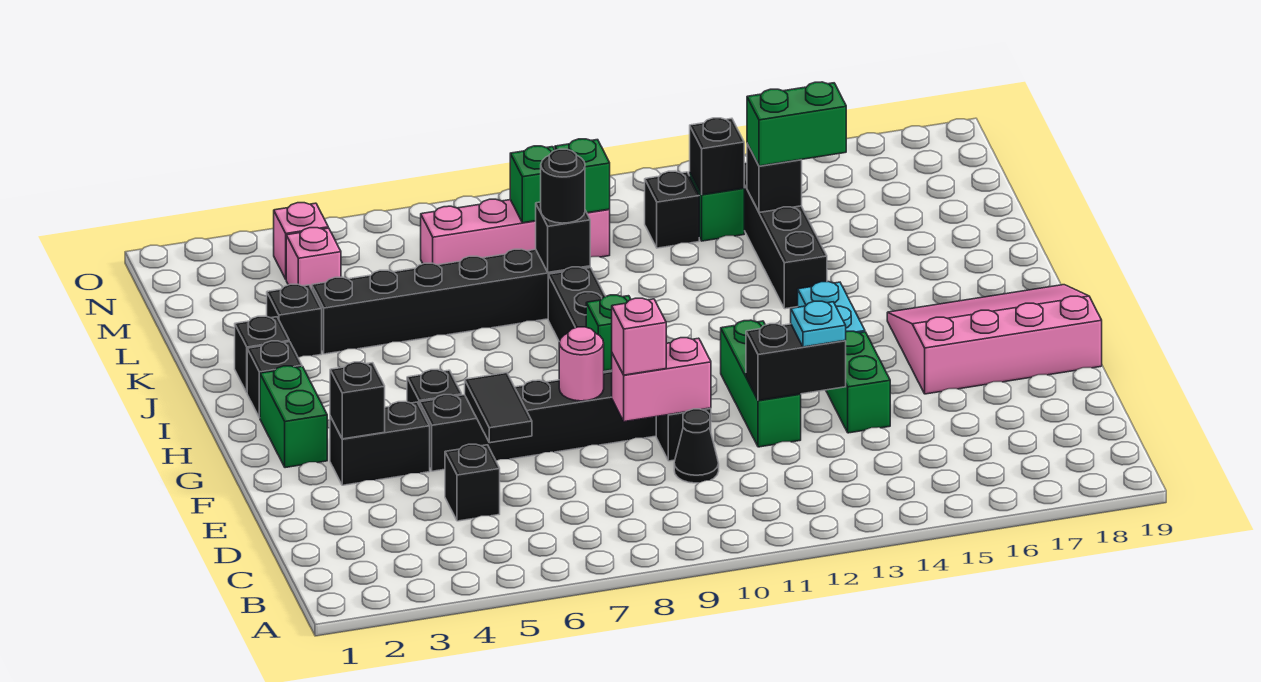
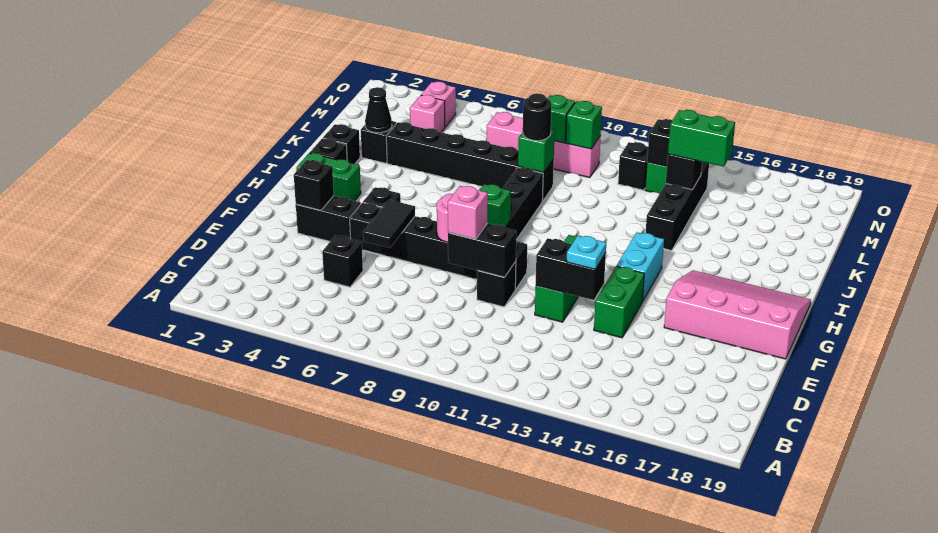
black cone D10 level 1 -> black cone K3 level 2
pink brick E9:E10 level 2 -> black brick E9:E10 level 2
green brick G2:H2 level 1 -> green brick H2:H3 level 1
black brick K9 level 2 -> green brick K9 level 2

